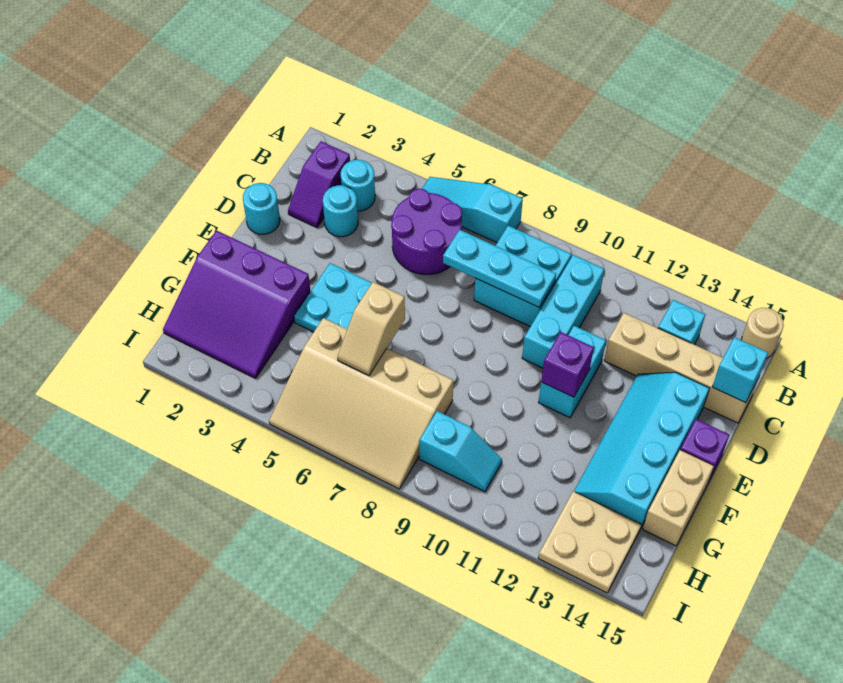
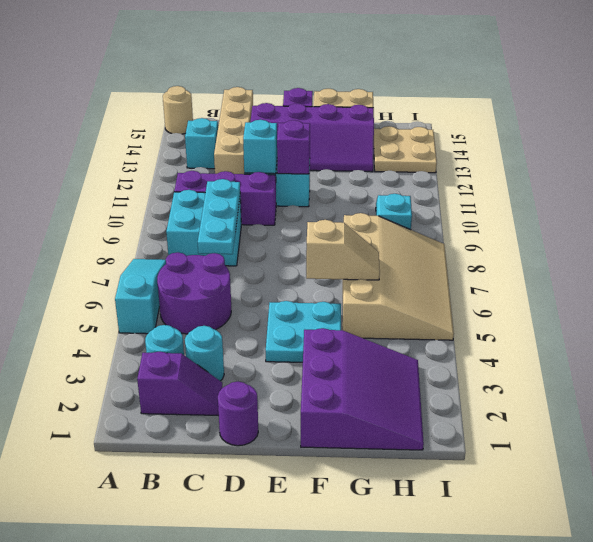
cyan slope A5:A7 level 1 top 7 -> cyan slope A5:A7 level 1 top 5
cyan brick B10:D10 level 1 -> purple brick B10:D10 level 1
cyan brick C15 level 2 -> cyan brick D11 level 2
cyan round brick D1 level 1 -> purple round brick D1 level 1
cyan slope D13:G14 level 1 top 14 -> purple slope D13:G14 level 1 top 14

